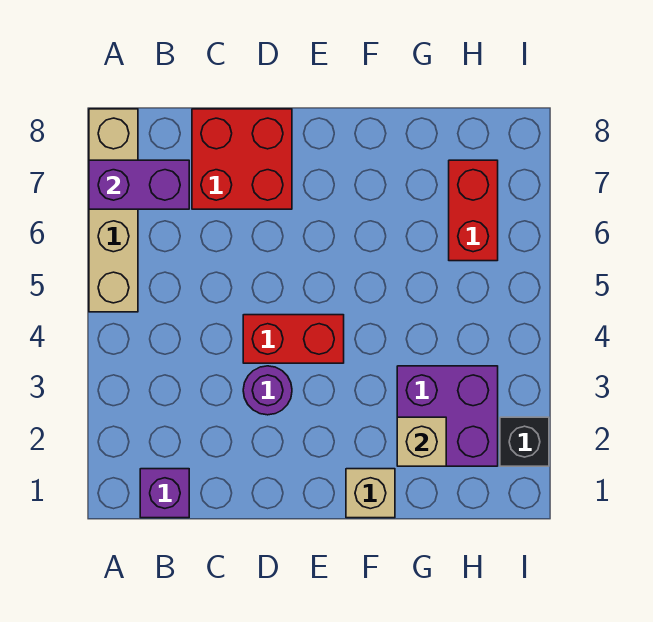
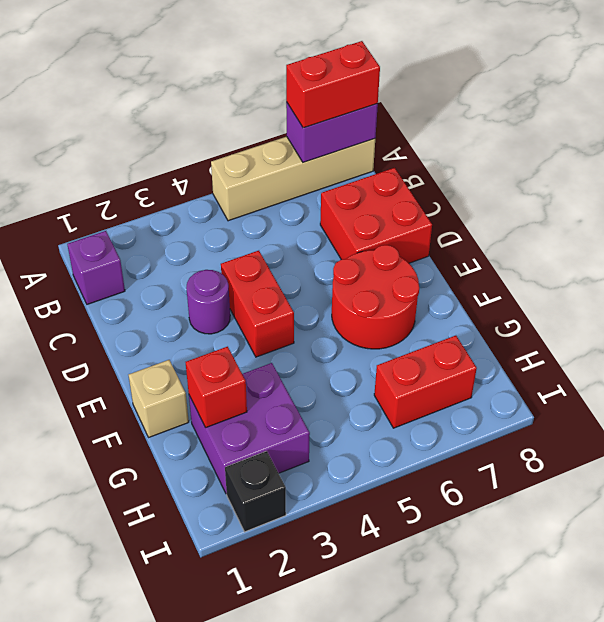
purple brick A7:B7 level 2 -> purple brick A7:A8 level 2
none -> red brick A7:A8 level 3
none -> red round brick E6:F7 level 1
tan brick G2 level 2 -> red brick G2 level 2

